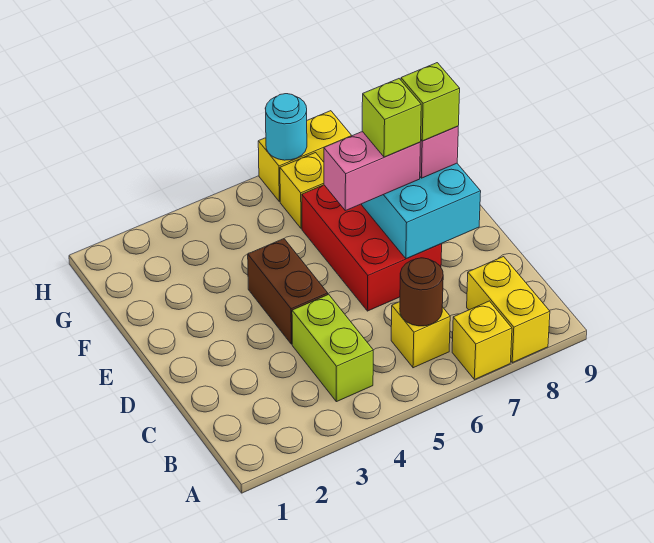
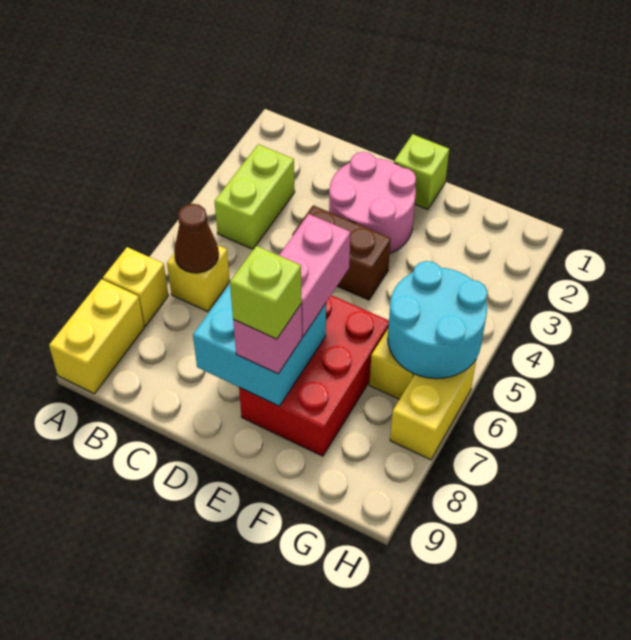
yellow brick A8:B8 level 1 -> yellow brick A8:A9 level 1
lime brick B4:C4 level 1 -> lime brick B3:B4 level 1
brown round brick B6 level 2 -> brown cone B6 level 2
none -> pink round brick D2:E3 level 1
red brick D6:F7 level 1 -> red brick E6:F8 level 1
lime brick E7 level 4 -> lime brick E1 level 1
cyan round brick H6 level 2 -> cyan round brick G5:H6 level 2

